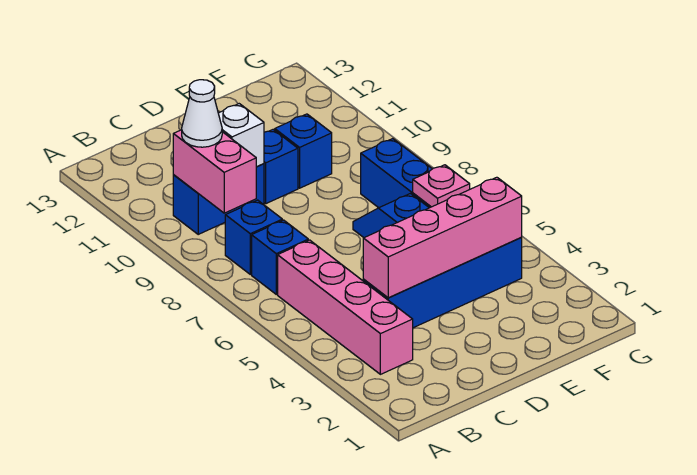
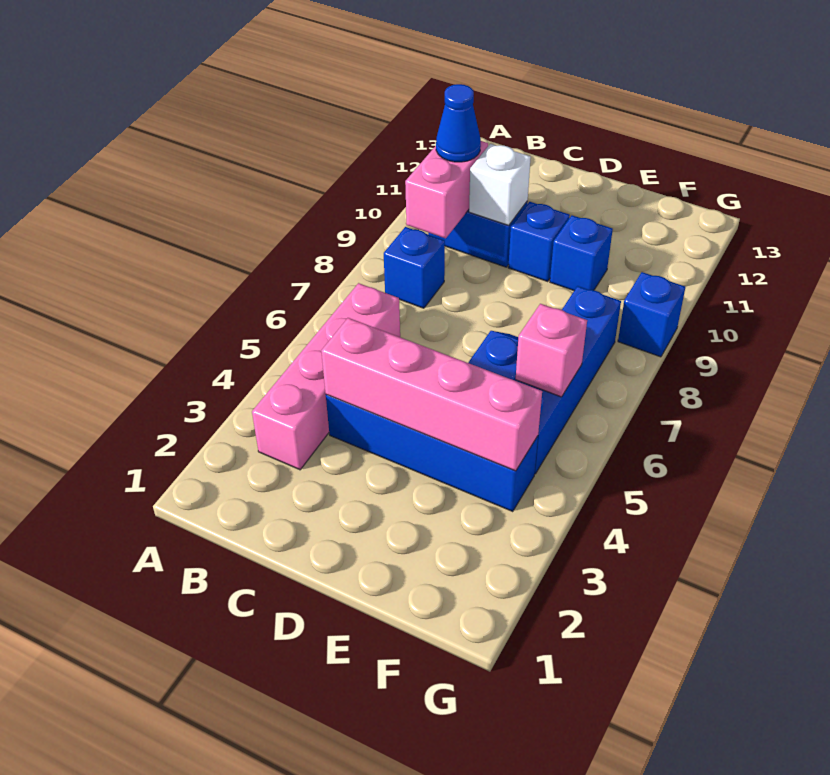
blue brick B7 level 1 -> blue brick G9 level 1
white cone B10 level 3 -> blue cone B10 level 3
pink plate F6 level 2 -> pink brick F6 level 2

